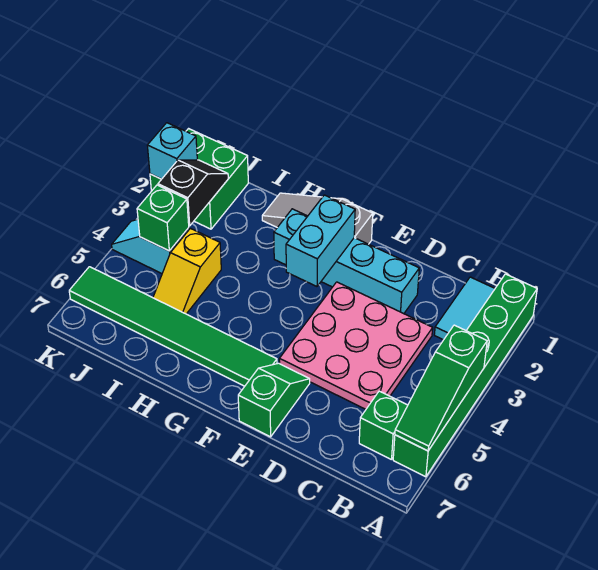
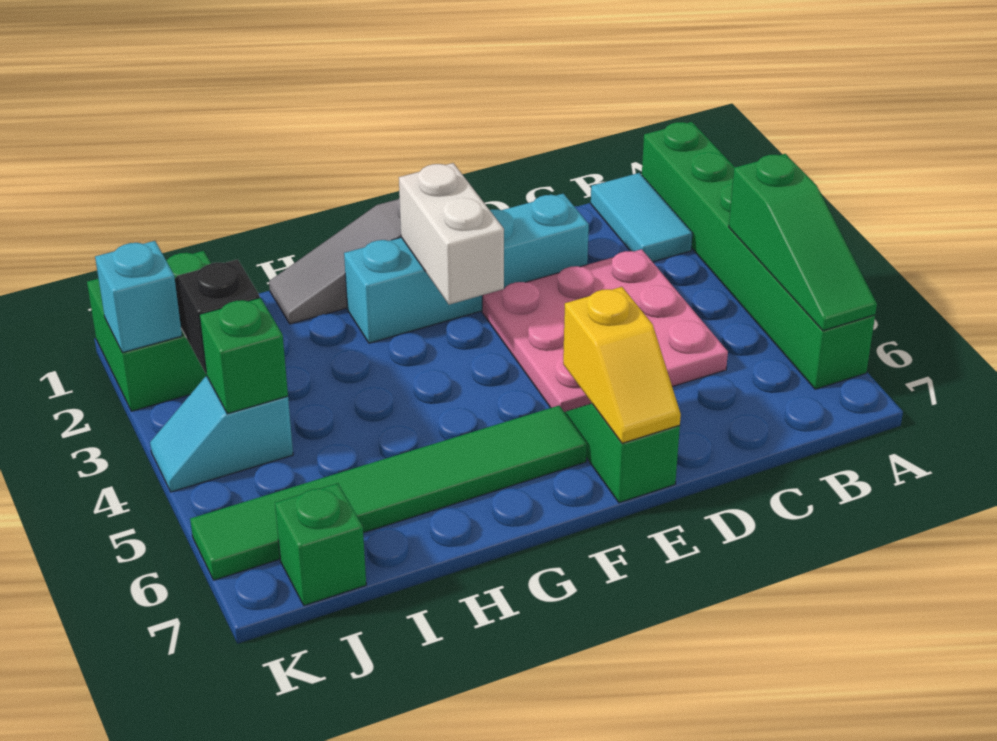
green brick B6 level 1 -> green brick J7 level 1
cyan brick F2:F3 level 2 -> white brick F2:F3 level 2
yellow slope I4:I5 level 1 top 4 -> yellow slope E6:E7 level 2 top 6

